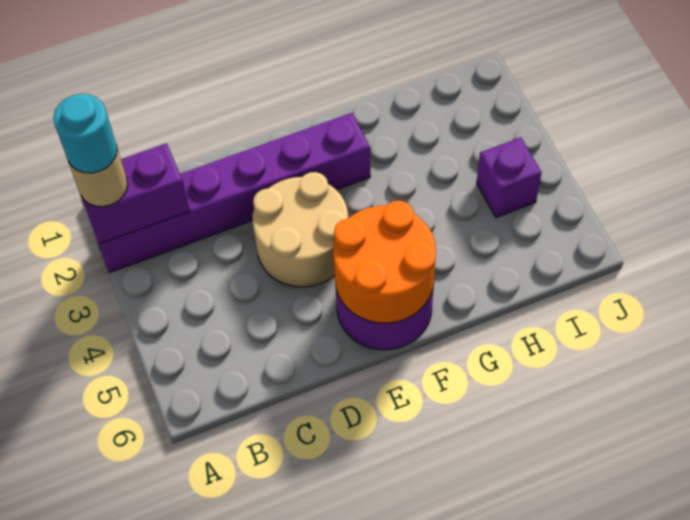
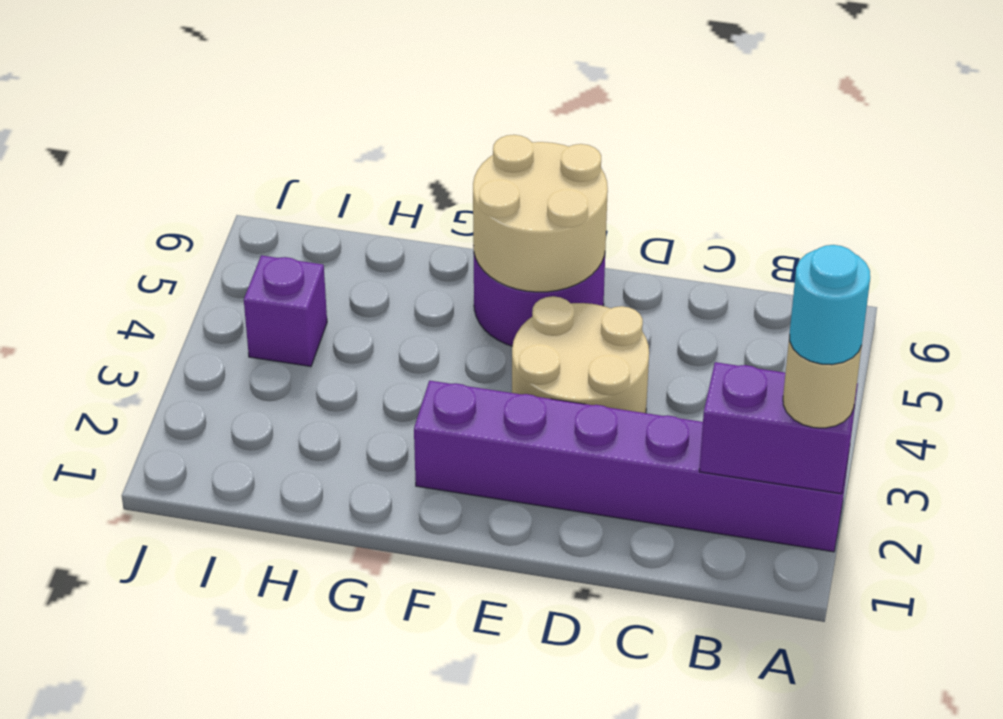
orange round brick E5:F6 level 2 -> tan round brick E5:F6 level 2

